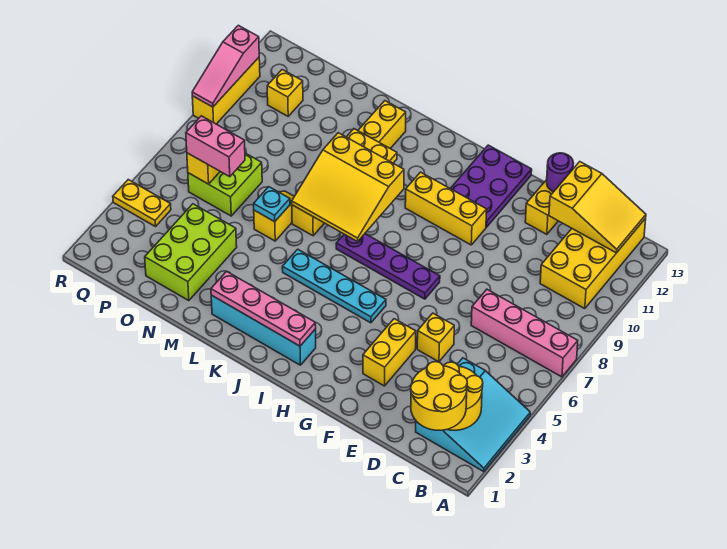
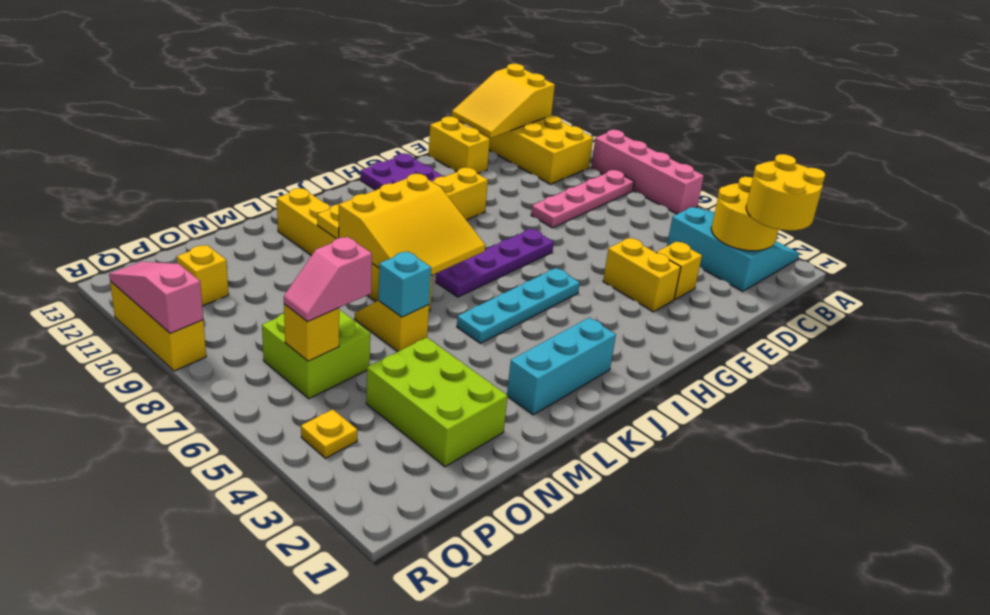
pink brick A7:D7 level 1 -> pink brick A6:A9 level 1
yellow slope B12:D13 level 2 top D -> yellow slope B12:D13 level 2 top B
yellow brick E5 level 1 -> yellow brick E3 level 1
purple round brick E13 level 2 -> none
cyan brick I2:L2 level 1 -> cyan brick J2:L2 level 1
pink plate I2:L2 level 2 -> pink plate B8:E8 level 1
cyan plate M6 level 2 -> cyan brick M6 level 2
pink brick O6:P6 level 3 -> pink slope O6:P6 level 3 top O
yellow plate Q4:R4 level 1 -> yellow plate Q4 level 1
pink slope R9:R11 level 2 top 11 -> pink slope R9:R11 level 2 top 9

